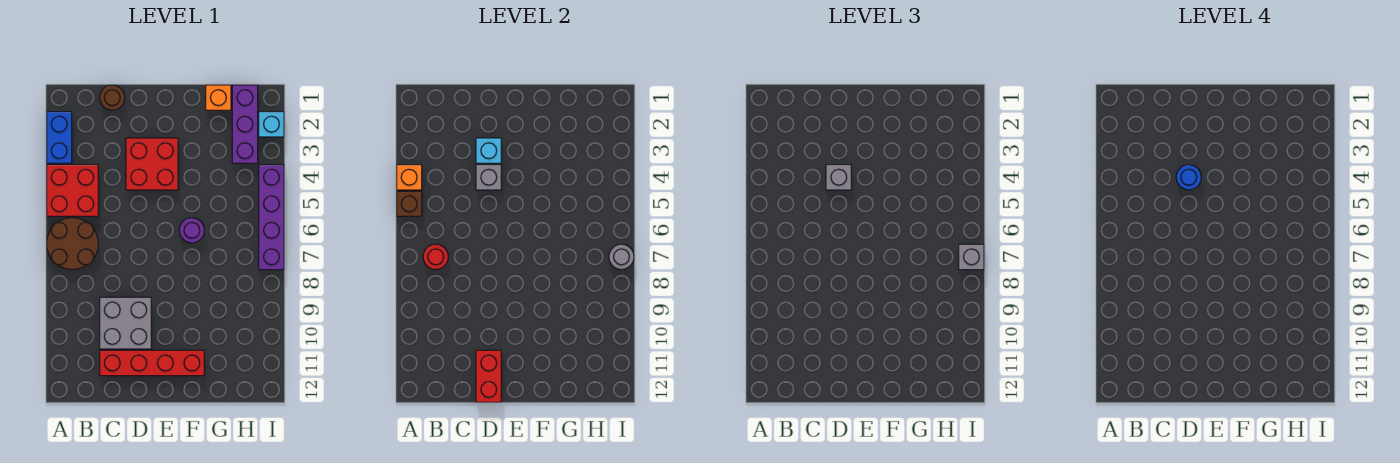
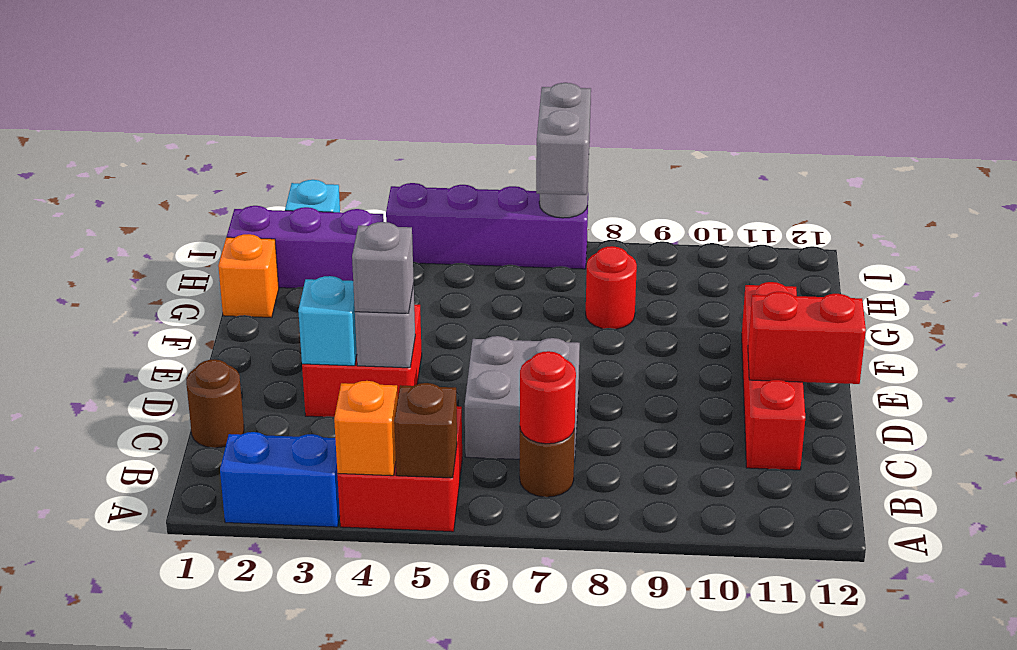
brown round brick A6:B7 level 1 -> brown round brick B7 level 1
grey brick C9:D10 level 1 -> grey brick C6:D7 level 1
blue round brick D4 level 4 -> none
purple round brick F6 level 1 -> none
none -> red round brick G8 level 1
grey brick I7 level 3 -> grey brick H7:I7 level 3

